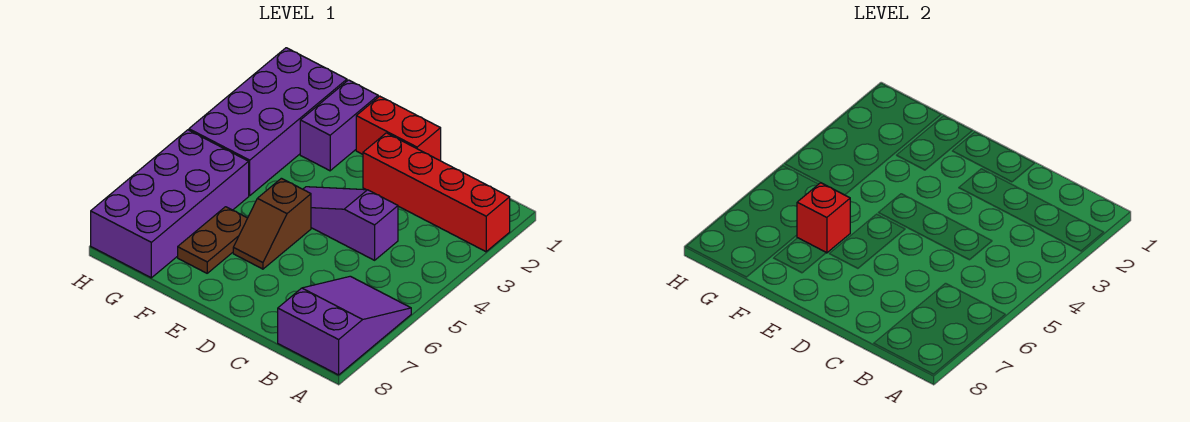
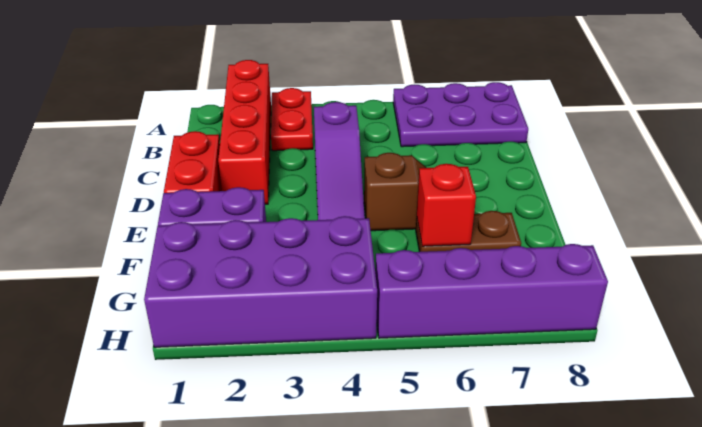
none -> red plate A3:B3 level 1
purple slope A6:B8 level 1 top 8 -> purple plate A6:B8 level 1
purple brick G5:H8 level 1 -> purple brick H5:H8 level 1

